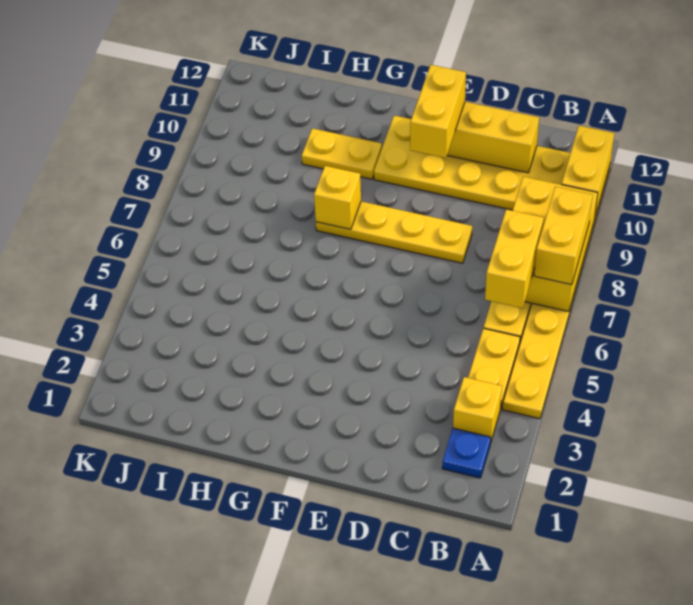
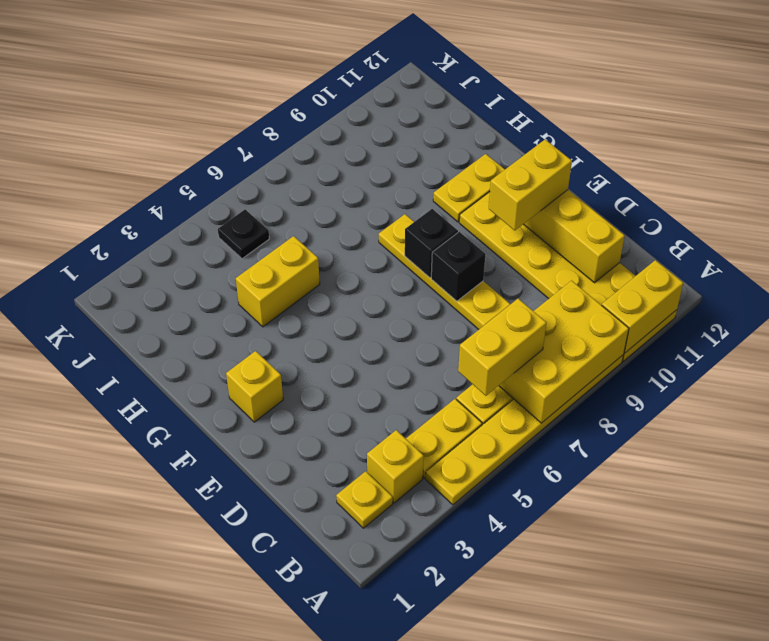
yellow brick A7:A8 level 3 -> yellow brick H4:H5 level 1
blue plate B2 level 1 -> yellow plate B2 level 1
none -> black brick E8 level 2
none -> black brick F8 level 2
yellow brick G8 level 2 -> yellow brick F2 level 1
yellow plate G10:H10 level 1 -> yellow plate G10:G11 level 1
none -> black plate J5 level 1

